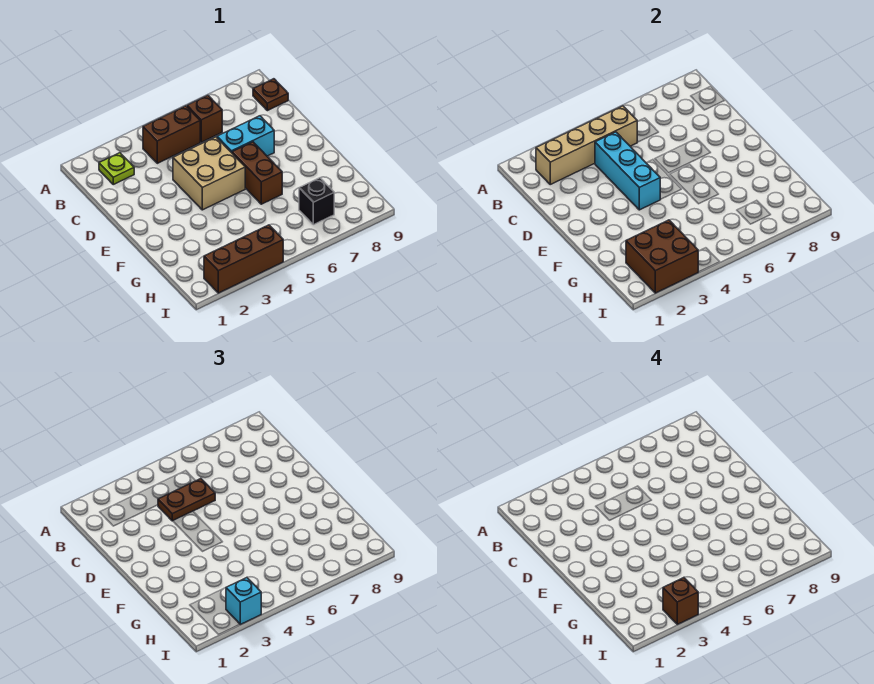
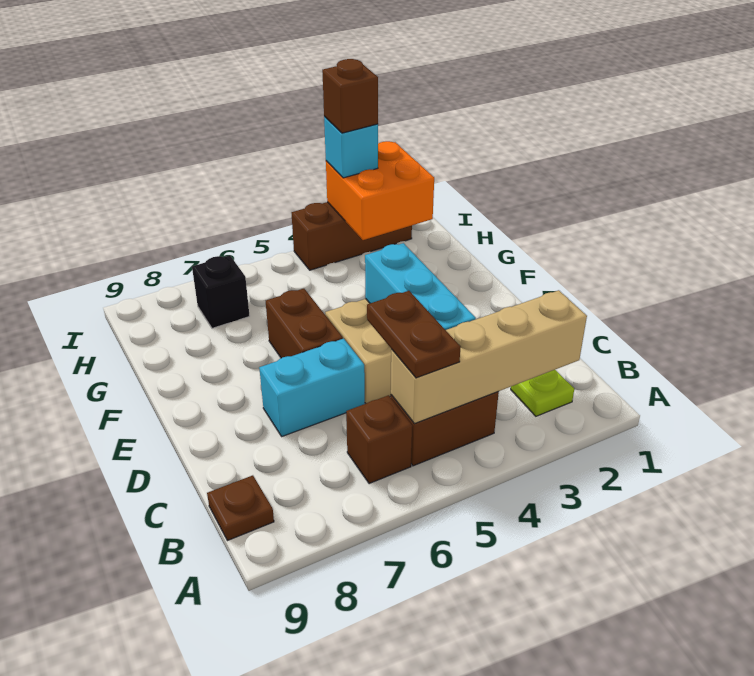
brown plate C4:C5 level 3 -> brown plate B5:C5 level 3
brown brick H2:I3 level 2 -> orange brick H2:I3 level 2

